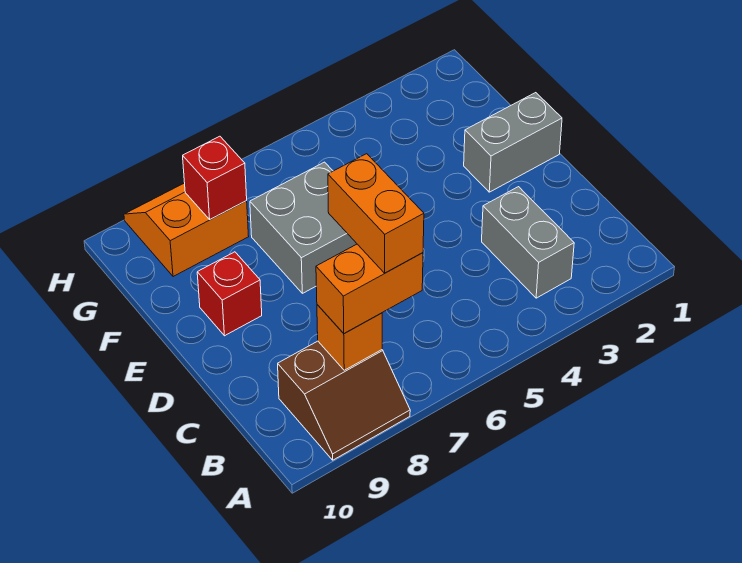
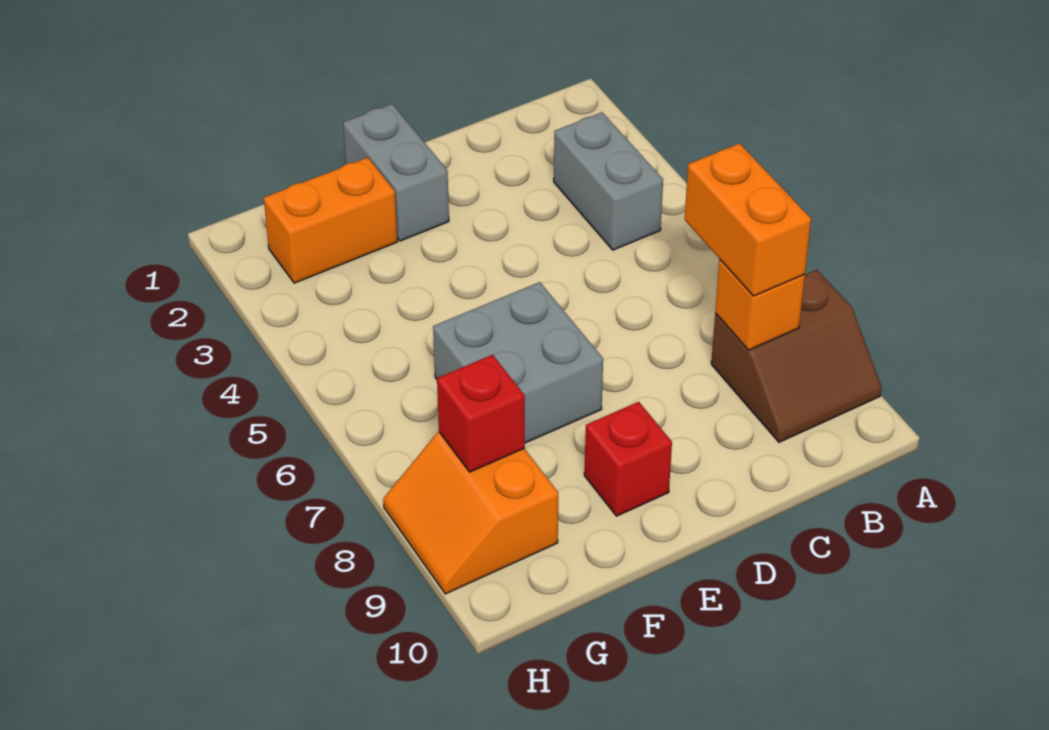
brown slope A8:B9 level 1 top B -> brown slope A8:B9 level 1 top 8
grey brick B3:C3 level 1 -> grey brick B3:B4 level 1
orange brick B7:C7 level 4 -> orange brick F2:G2 level 1

